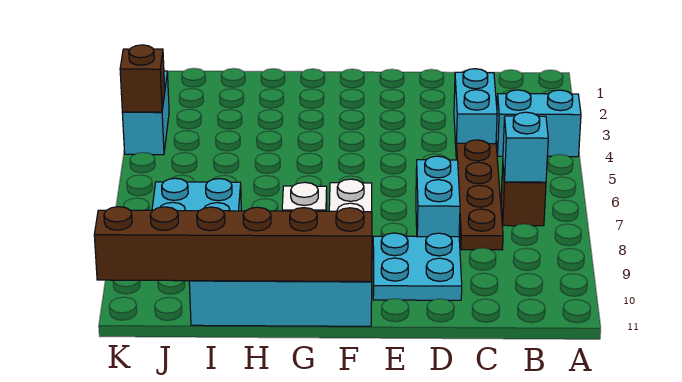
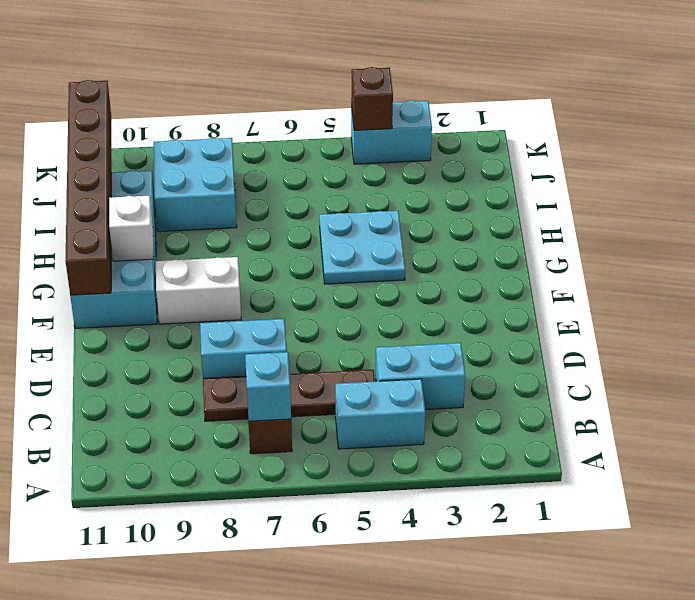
cyan brick A4:B4 level 1 -> cyan brick B4:B5 level 1
cyan plate D9:E10 level 1 -> cyan plate G4:H5 level 1

